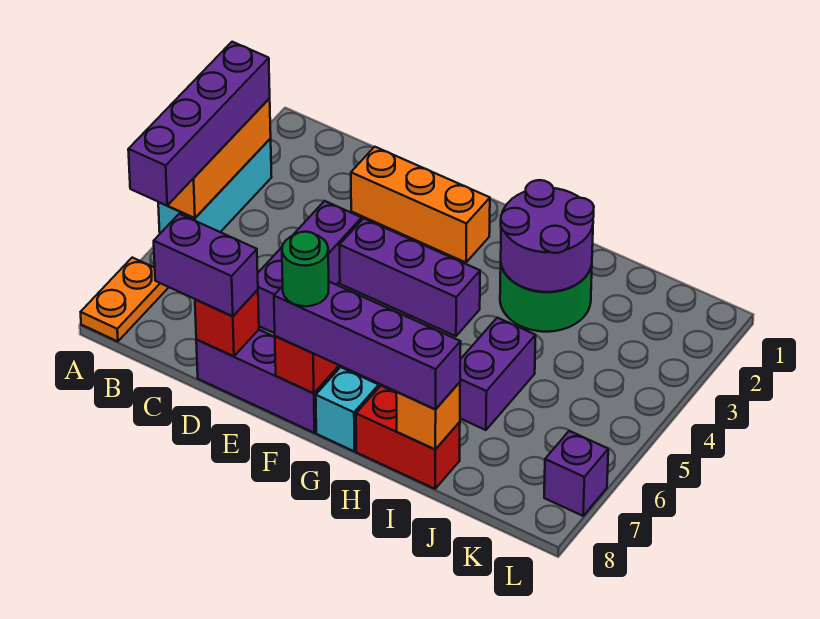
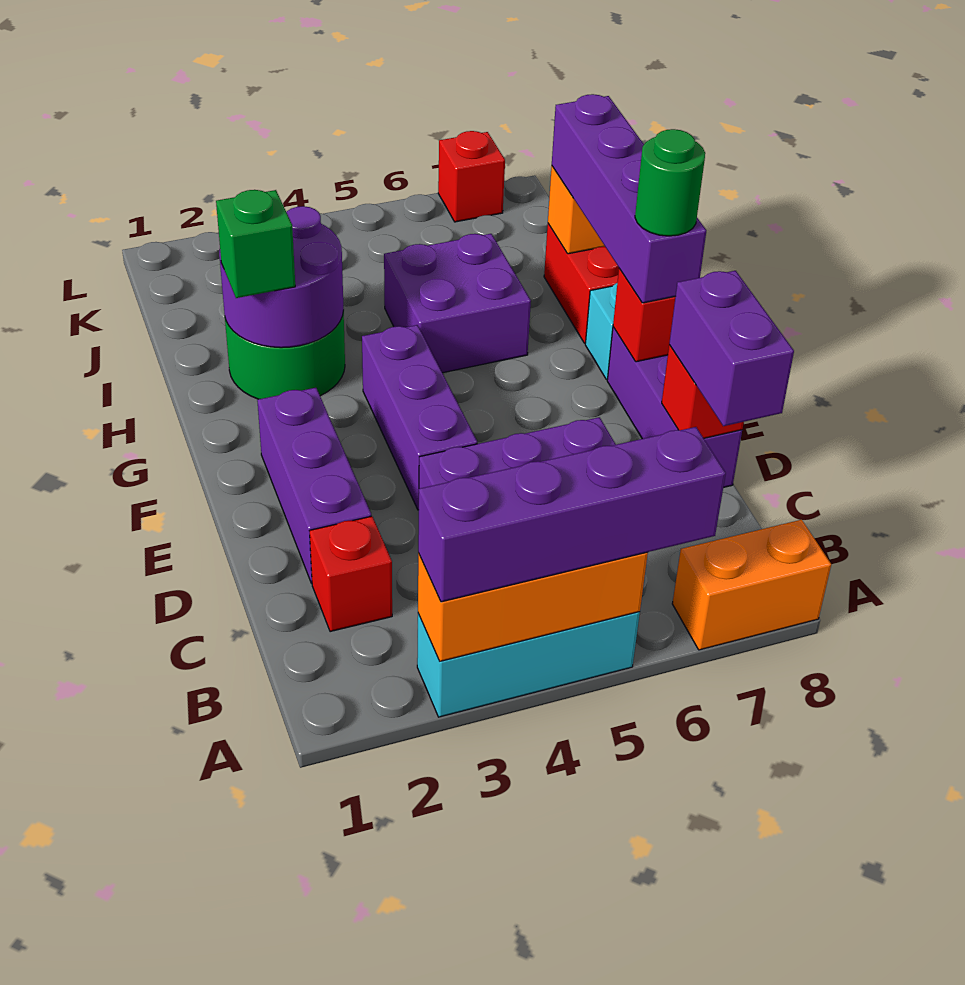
orange plate A7:A8 level 1 -> orange brick A7:A8 level 1
none -> red brick C2 level 1
orange brick D2:F2 level 1 -> purple brick D2:F2 level 1
none -> green brick H2 level 3
purple brick I5:I6 level 1 -> purple brick H5:I6 level 1
purple brick L7 level 1 -> red brick L7 level 1

